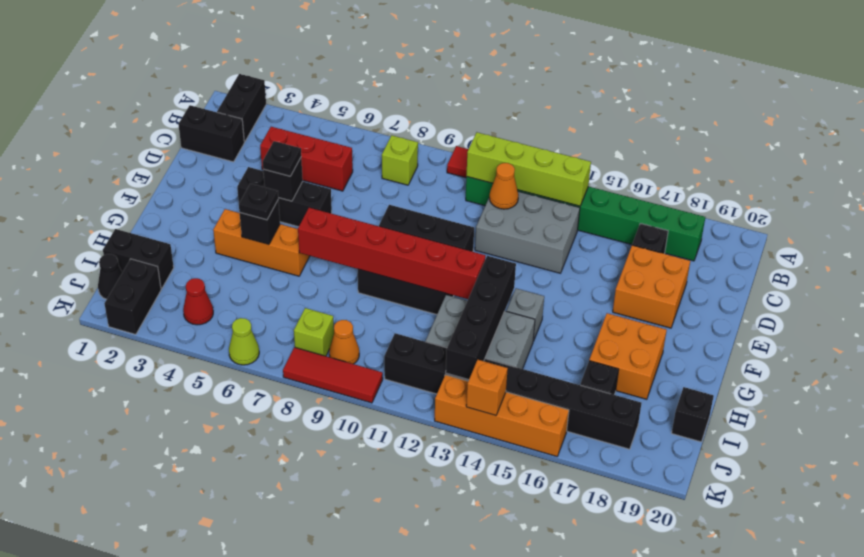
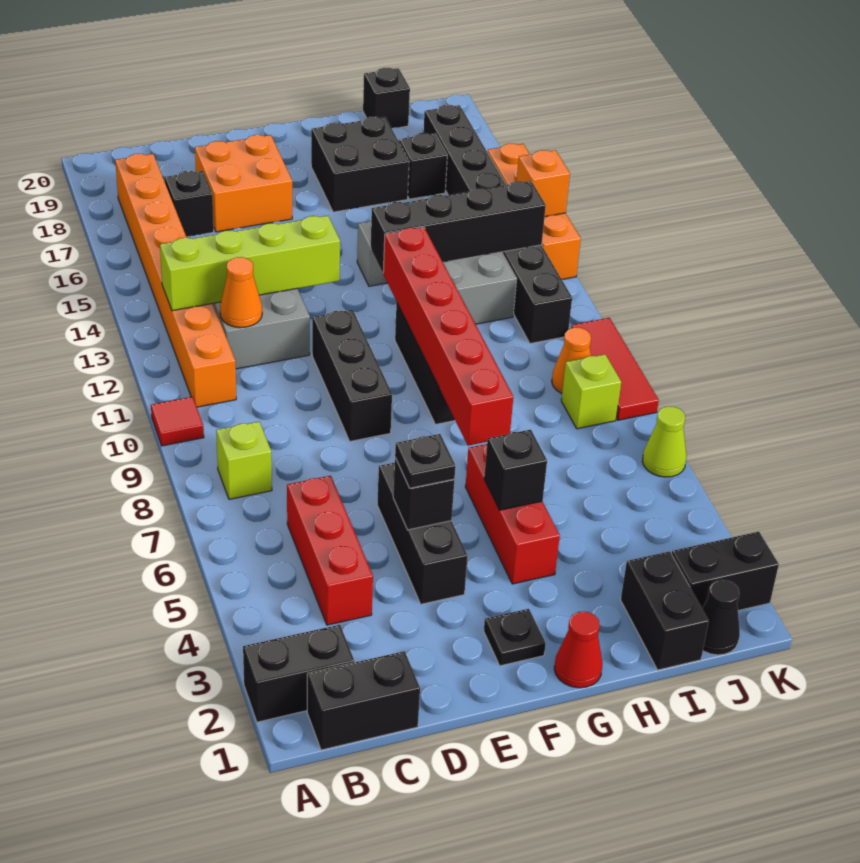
green brick B11:B18 level 1 -> orange brick B11:B18 level 1
lime brick B11:B14 level 2 -> lime brick B13:E13 level 2
black brick C1:C2 level 1 -> black brick B1:C1 level 1
orange brick G4:G6 level 1 -> red brick G4:G6 level 1
black plate G5 level 3 -> black plate F2 level 1
orange brick G17:H18 level 1 -> black brick G17:H18 level 1
red cone J4 level 1 -> red cone G1 level 1

